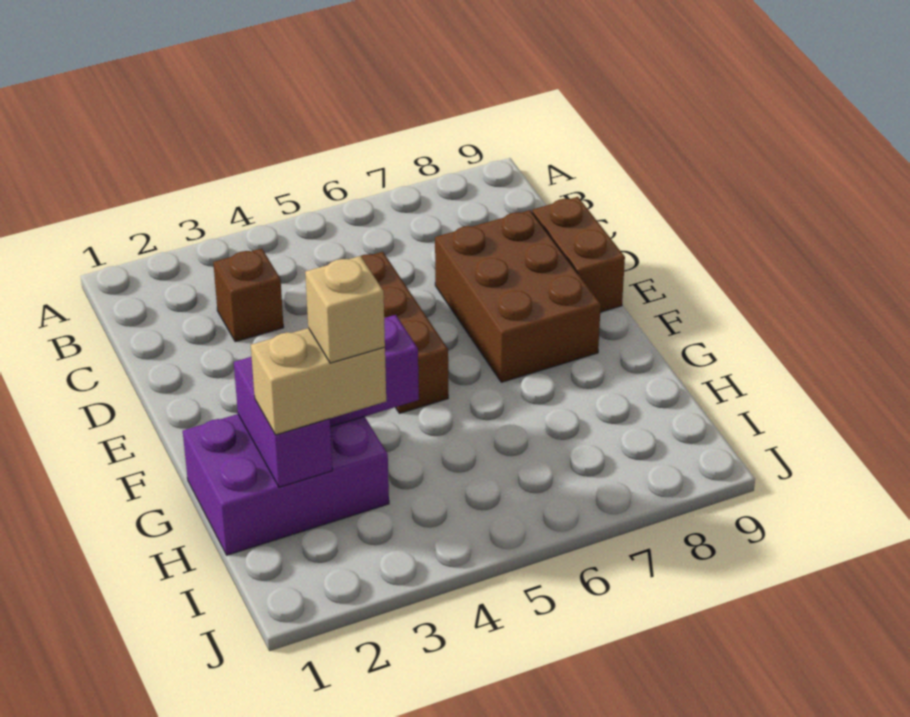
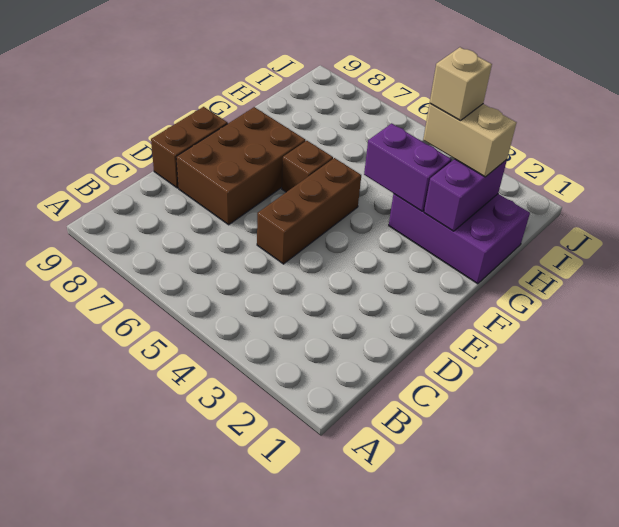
brown brick C3 level 1 -> brown brick F6 level 1

